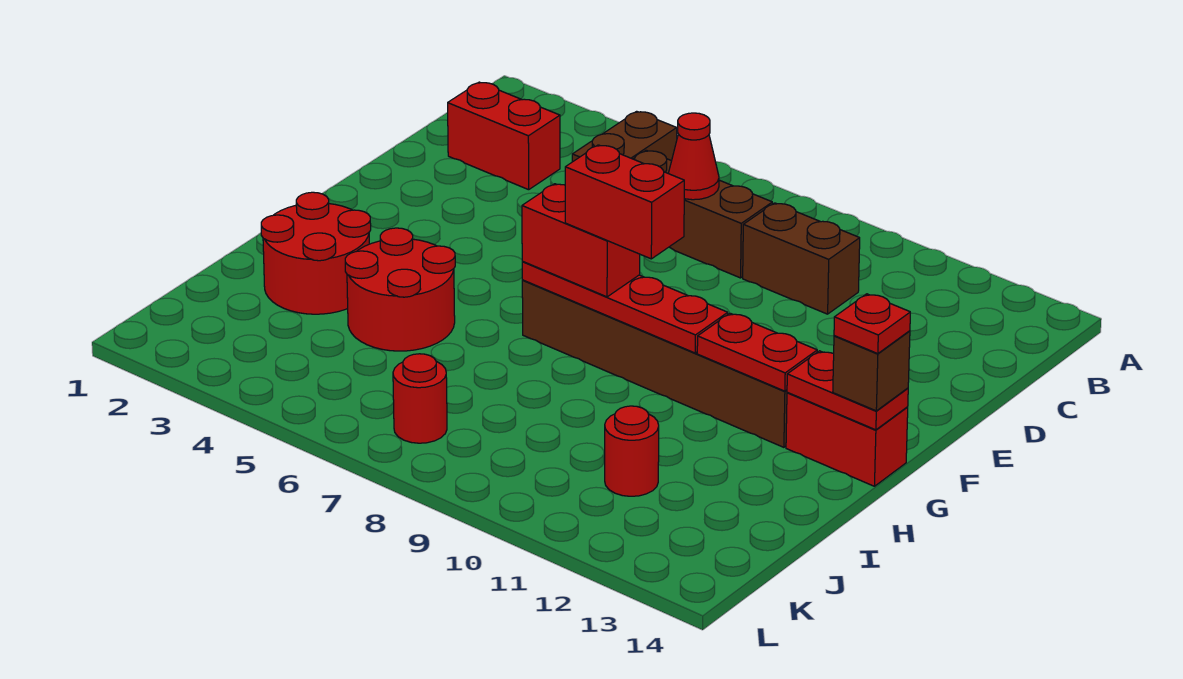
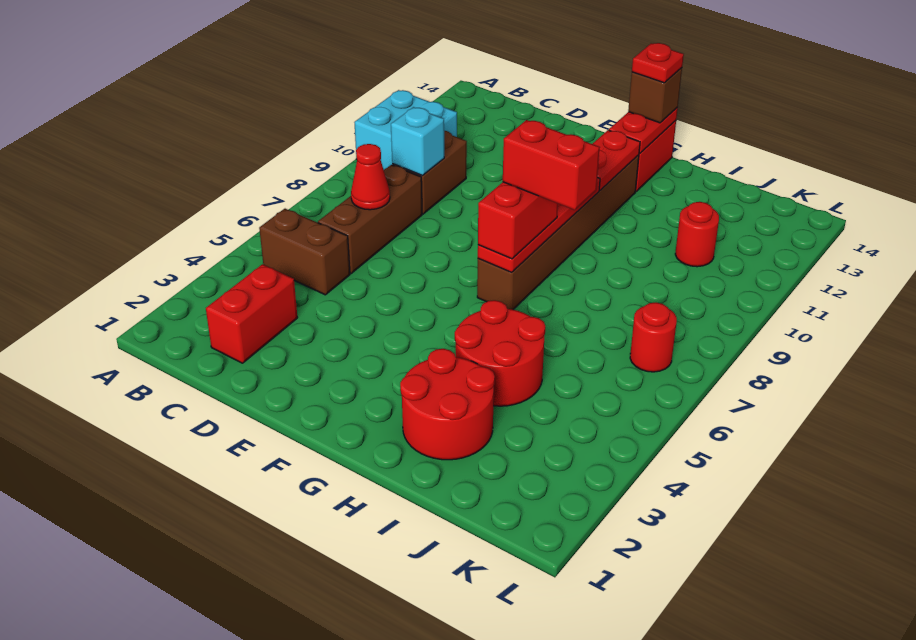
none -> cyan brick A10:B11 level 1
none -> cyan brick C9 level 2
red brick G8:G9 level 4 -> red brick G8:H8 level 4

